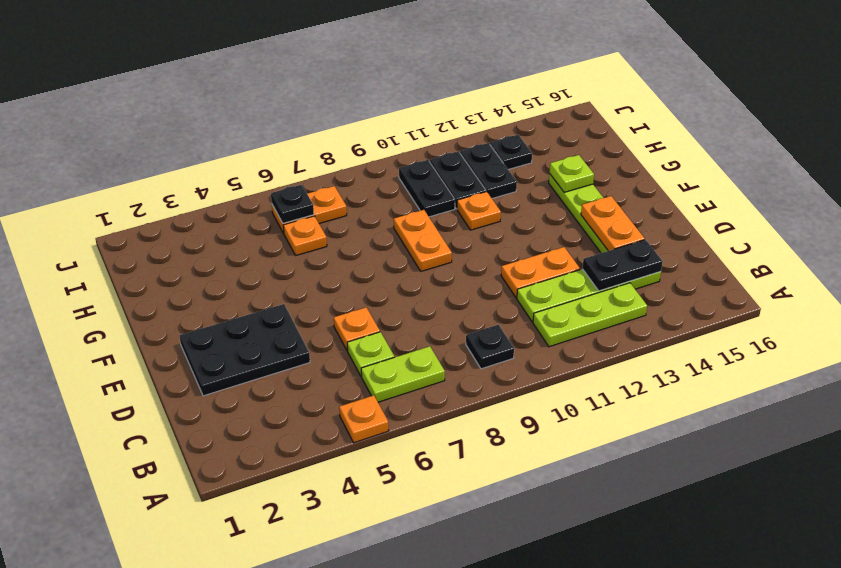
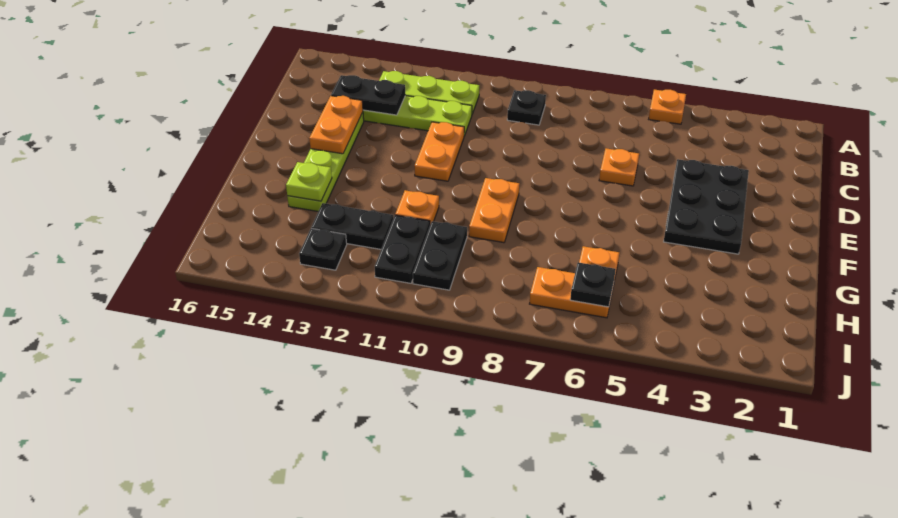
lime plate B6:B7 level 1 -> none
lime plate C6 level 1 -> none
black plate D2:E4 level 1 -> black plate D3:F4 level 1
orange plate D11:D12 level 1 -> orange plate D11:E11 level 1
black plate H12:I12 level 1 -> black plate H12:H13 level 1

